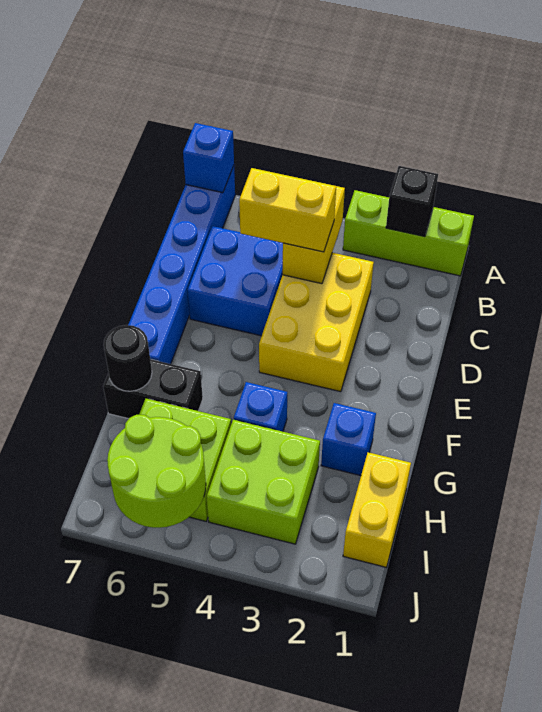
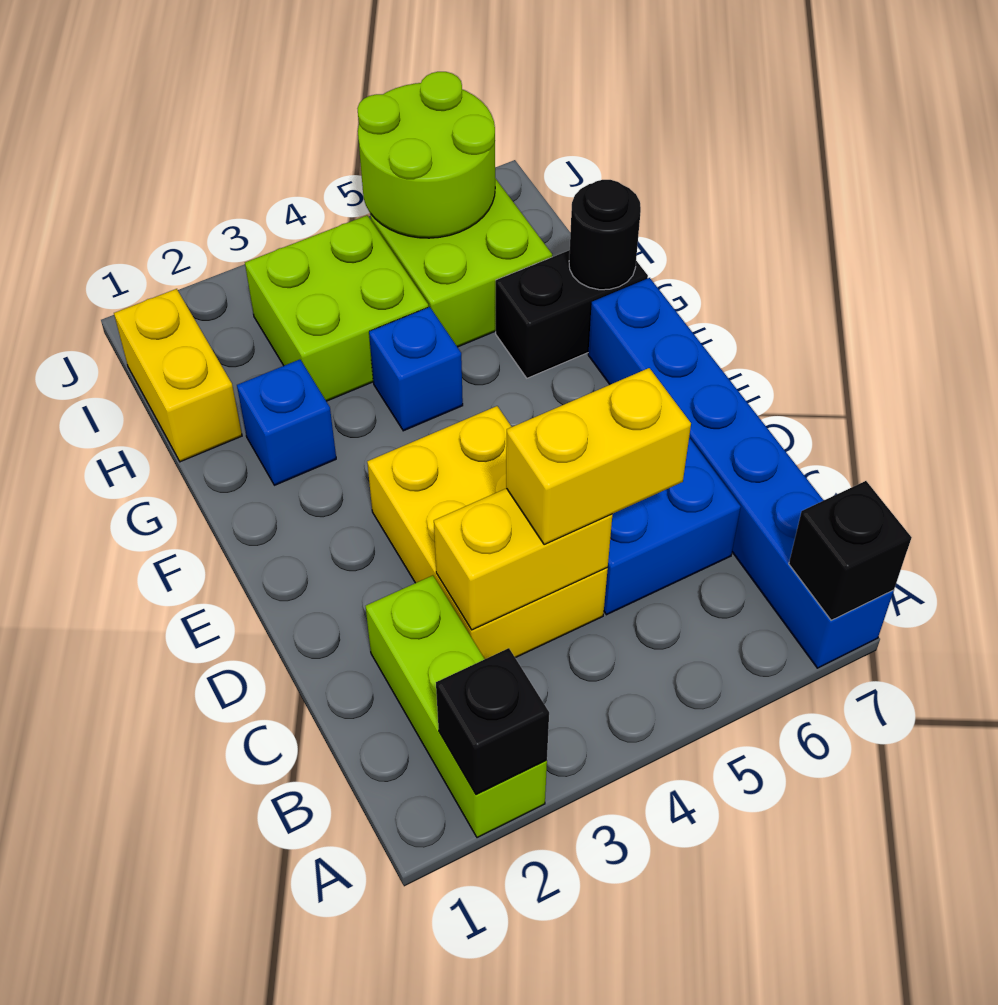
lime brick A1:A3 level 1 -> lime brick A2:C2 level 1
blue brick A7 level 2 -> black brick A7 level 2
yellow brick B4:C4 level 2 -> yellow brick C3:C4 level 2

